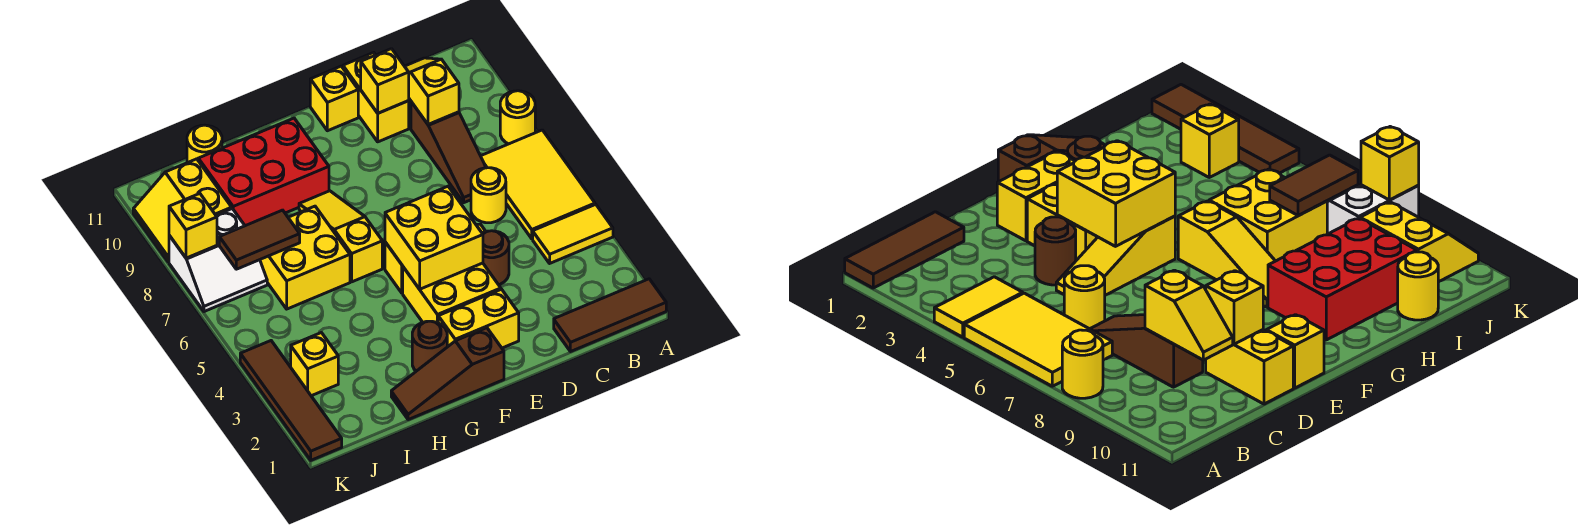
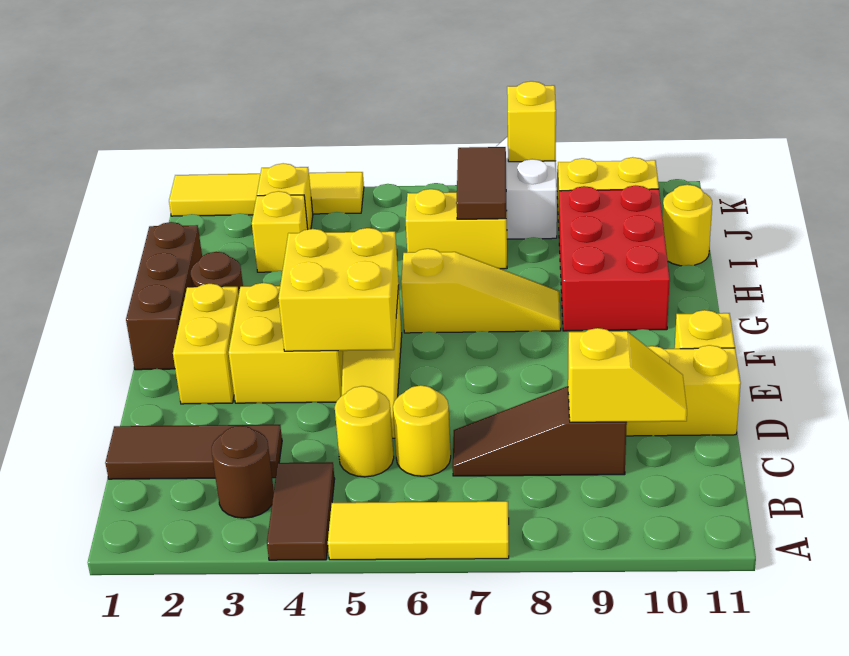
brown tile A1:C1 level 1 -> brown tile C1:C3 level 1
yellow tile A4:B4 level 1 -> brown tile A4:B4 level 1
yellow tile A5:B7 level 1 -> yellow tile A5:A7 level 1
yellow round brick A8 level 1 -> yellow round brick C5 level 1
brown round brick D4 level 1 -> brown round brick B3 level 1
yellow brick D10 level 2 -> yellow brick I3 level 1
brown slope F1:H1 level 1 top F -> brown brick F1:H1 level 1
yellow brick H6:I7 level 1 -> yellow brick I6:I7 level 1
brown tile K1:K4 level 1 -> yellow tile K1:K4 level 1

